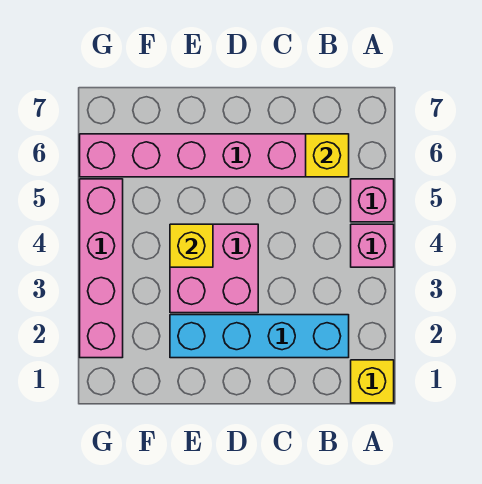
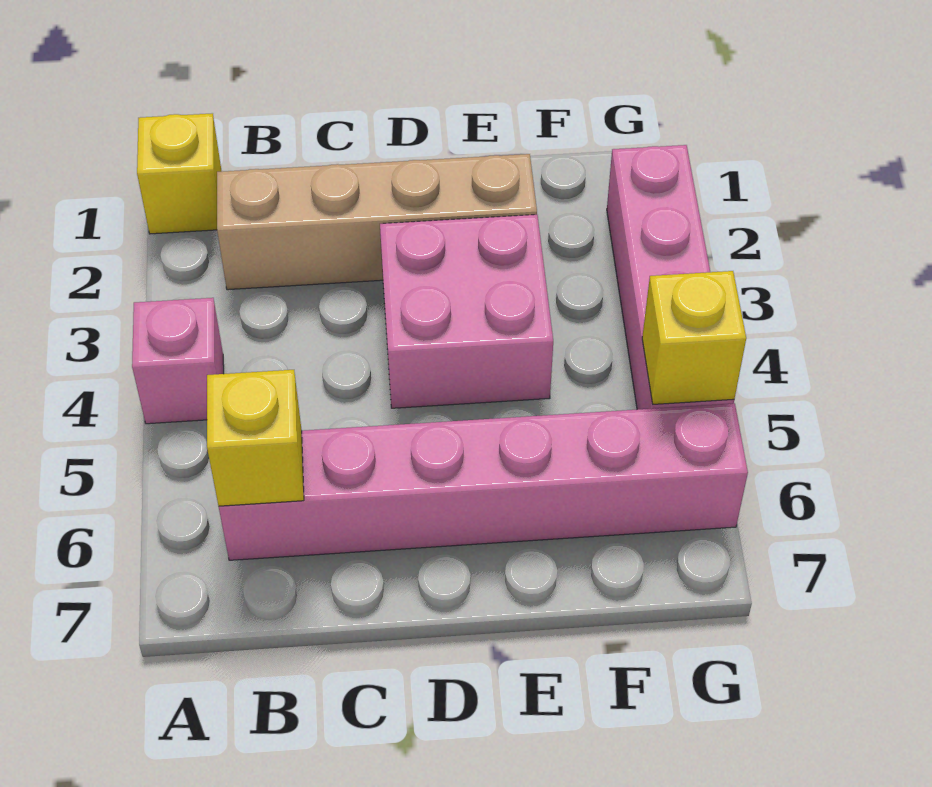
pink brick A5 level 1 -> none
cyan brick B2:E2 level 1 -> tan brick B2:E2 level 1
yellow brick E4 level 2 -> yellow brick G5 level 2

